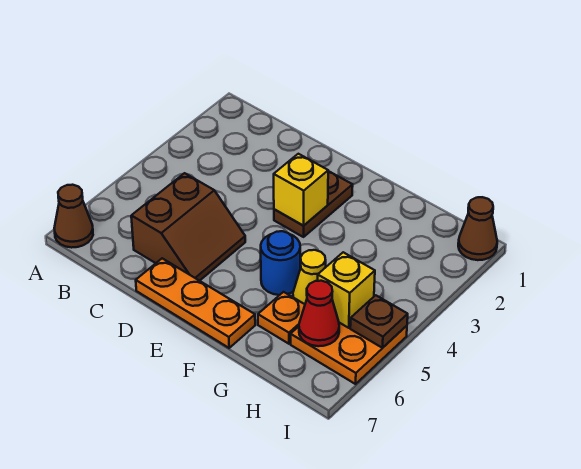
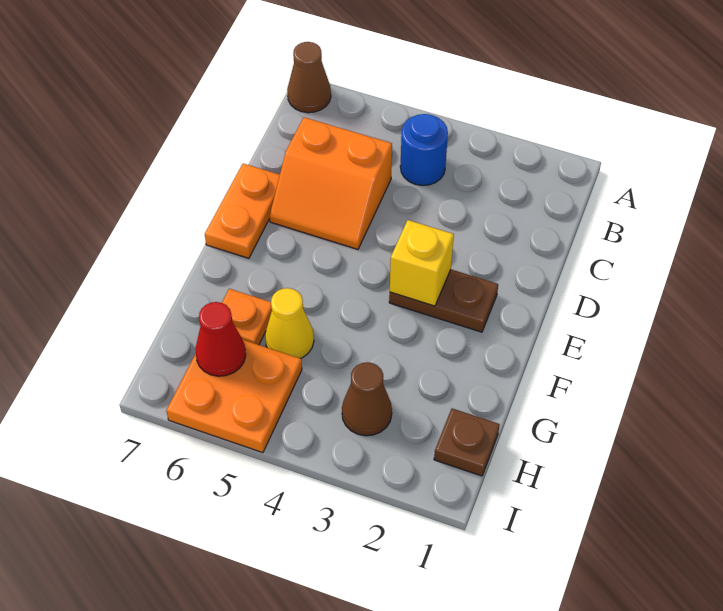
brown slope C5:D6 level 1 top C -> orange slope C5:D6 level 1 top C
orange plate D7:F7 level 1 -> orange plate D7:E7 level 1
blue round brick F5 level 1 -> blue round brick B4 level 1
yellow brick H5 level 2 -> none
brown cone I1 level 1 -> brown cone H3 level 1
brown plate I5 level 2 -> brown plate H1 level 1

